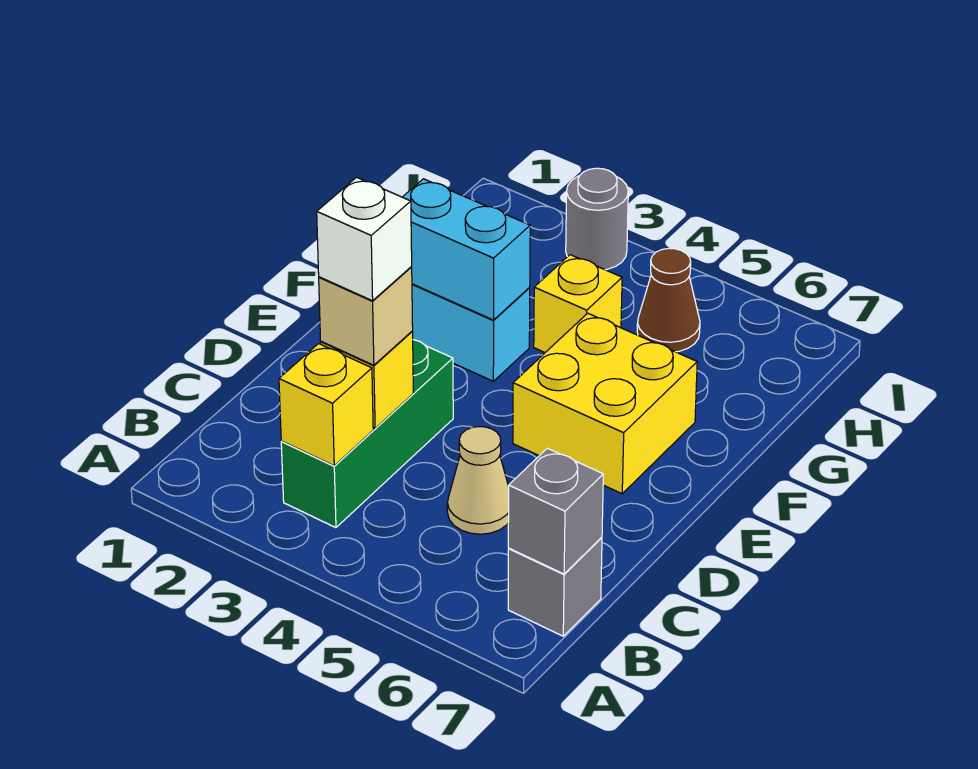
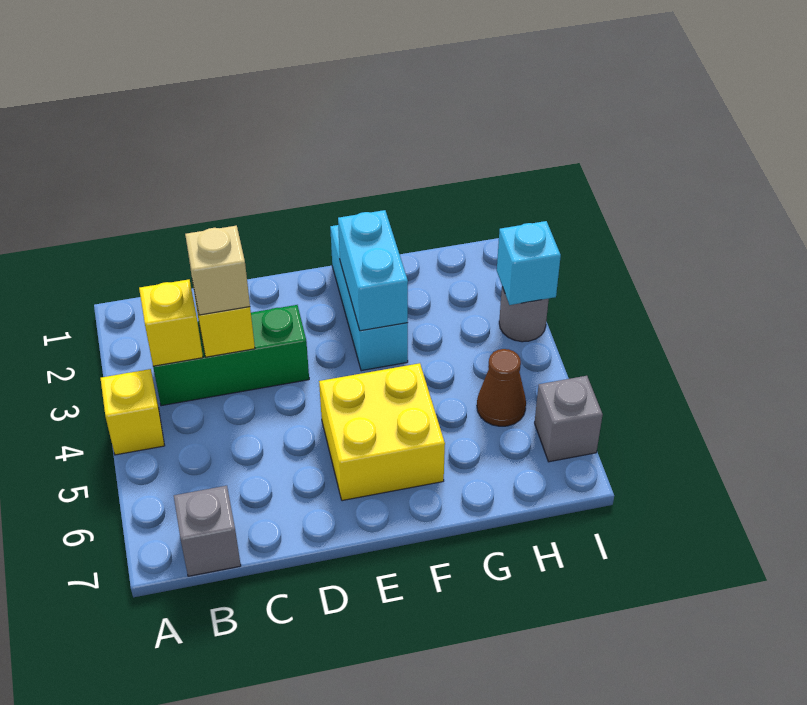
grey brick B7 level 2 -> grey brick I6 level 1
white brick C3 level 4 -> none
tan cone C5 level 1 -> none
yellow brick G4 level 1 -> yellow brick A4 level 1
none -> cyan brick I3 level 2

